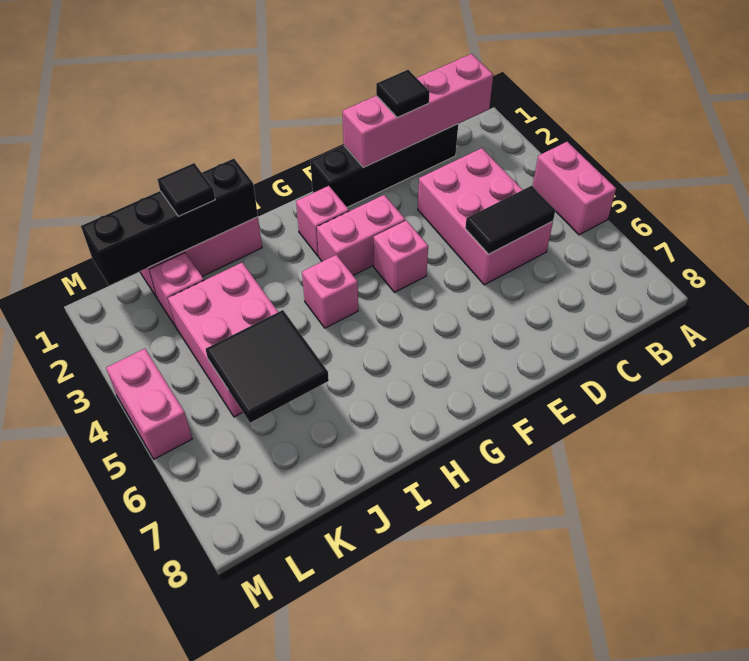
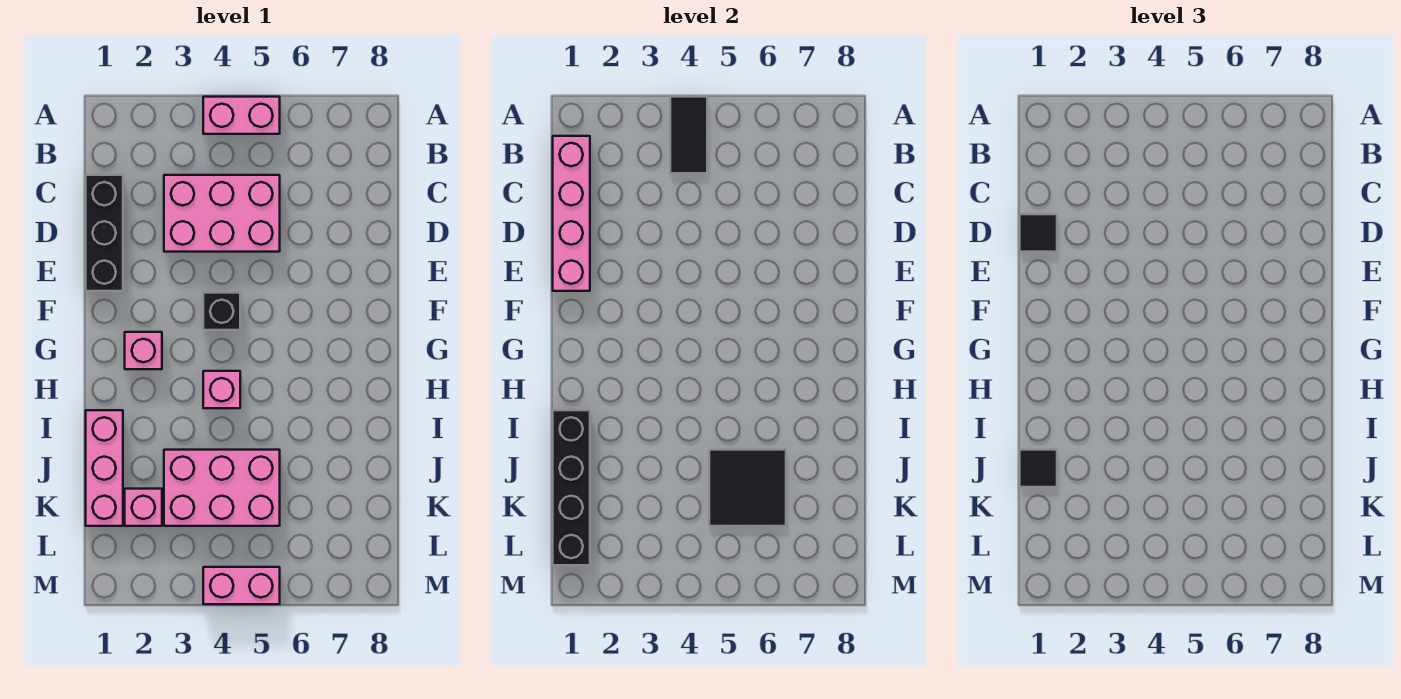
black brick C1:F1 level 1 -> black brick C1:E1 level 1
black tile C5:D5 level 2 -> black tile A4:B4 level 2
pink brick F3:G3 level 1 -> none
pink brick F4 level 1 -> black brick F4 level 1

